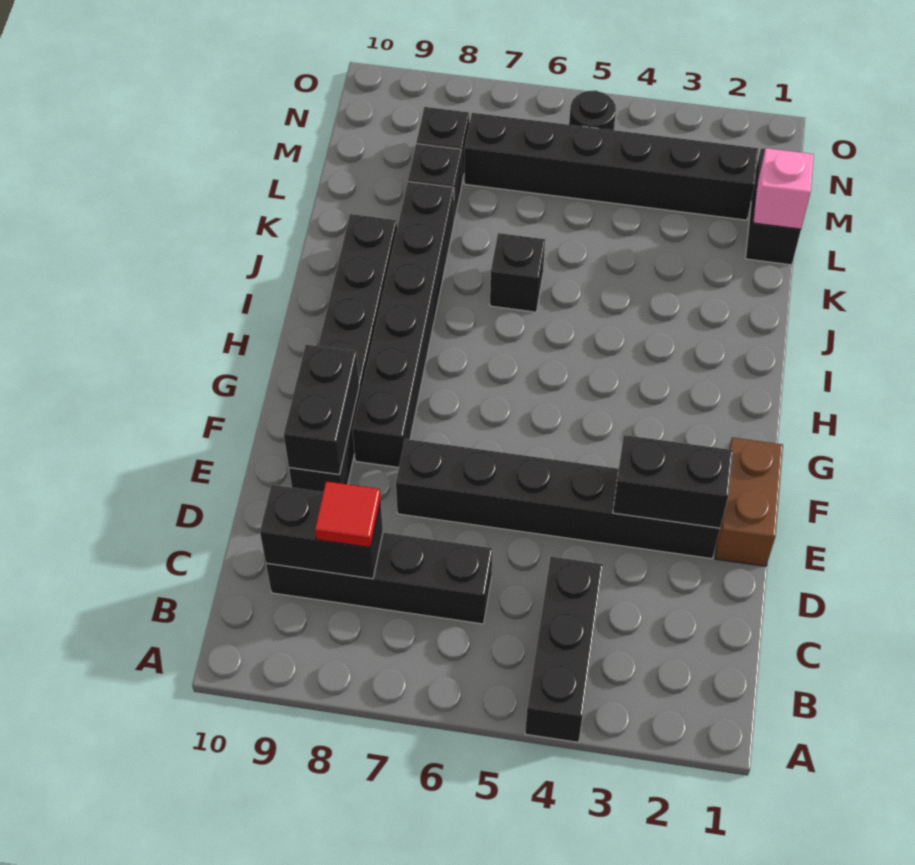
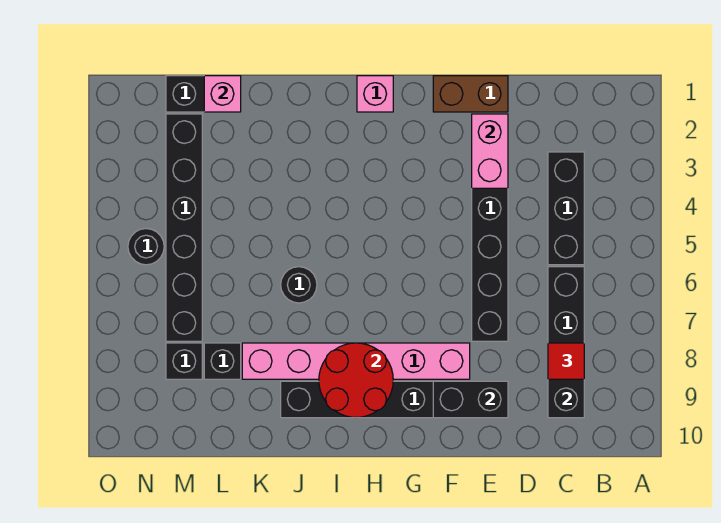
black brick A4:C4 level 1 -> black brick C3:C5 level 1
black brick E2:E3 level 2 -> pink brick E2:E3 level 2
black brick F8:K8 level 1 -> pink brick F8:K8 level 1
none -> pink brick H1 level 1
none -> red round brick H8:I9 level 2
black brick J6 level 1 -> black round brick J6 level 1

